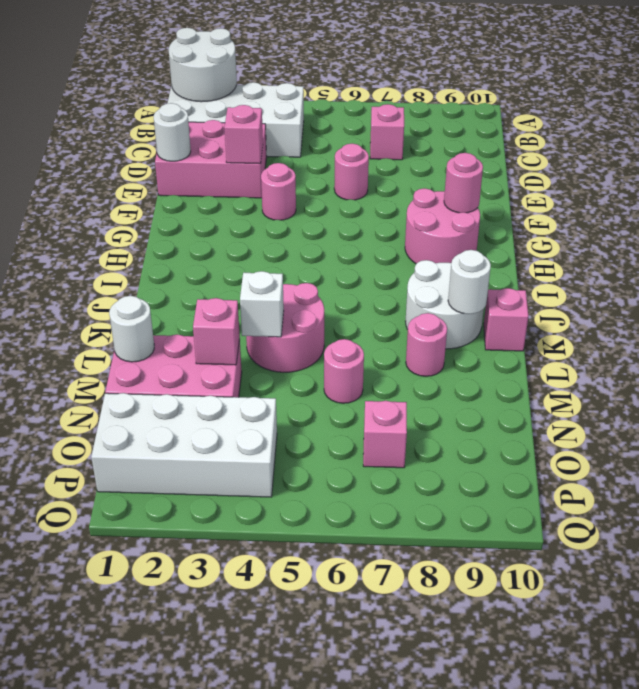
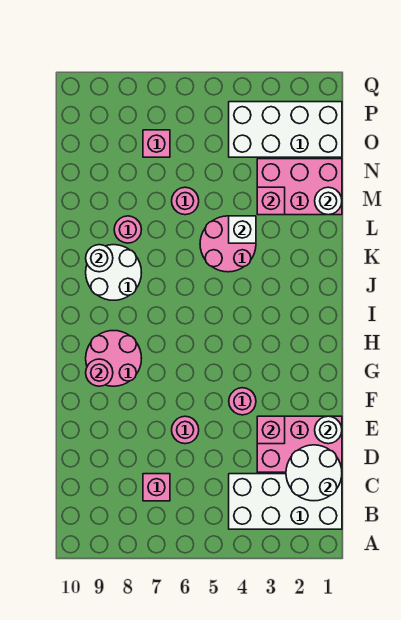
white round brick A1:B2 level 2 -> white round brick C1:D2 level 2
pink brick K10 level 1 -> none

